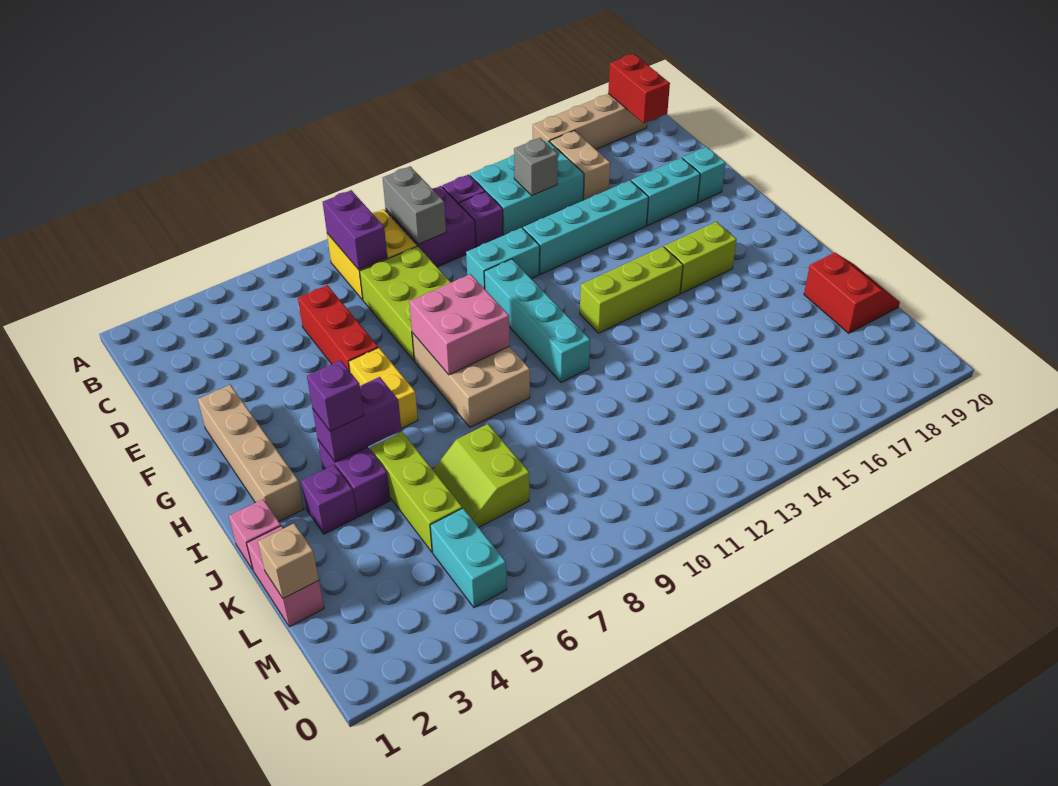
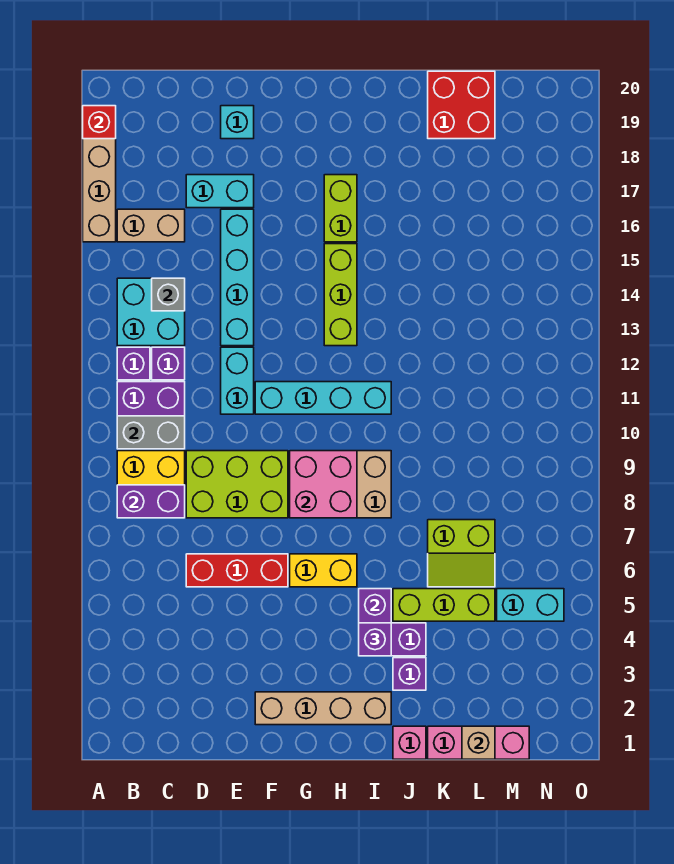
red brick A19:B19 level 2 -> red brick A19 level 2
cyan brick B13:C15 level 1 -> cyan brick B13:C14 level 1
cyan brick E17:E18 level 1 -> cyan brick D17:E17 level 1
pink brick K1:L1 level 1 -> pink brick K1:M1 level 1
red slope K19:L20 level 1 top 19 -> red brick K19:L20 level 1

